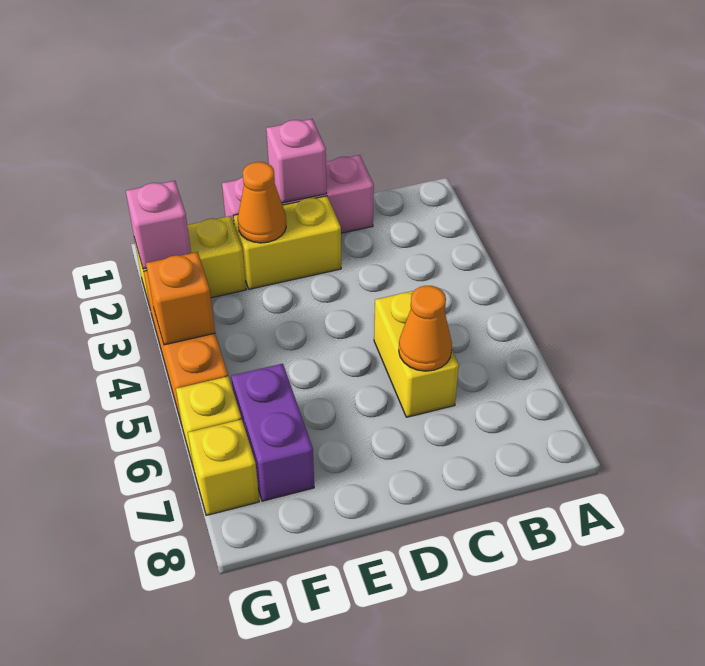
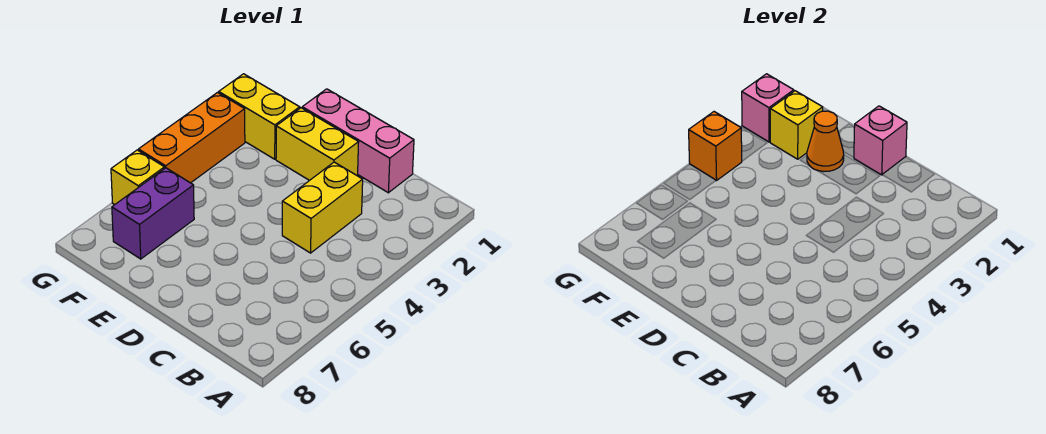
yellow brick C5:C6 level 1 -> yellow brick C3:C4 level 1
orange cone C6 level 2 -> none
yellow brick G7 level 1 -> yellow brick F2 level 2

